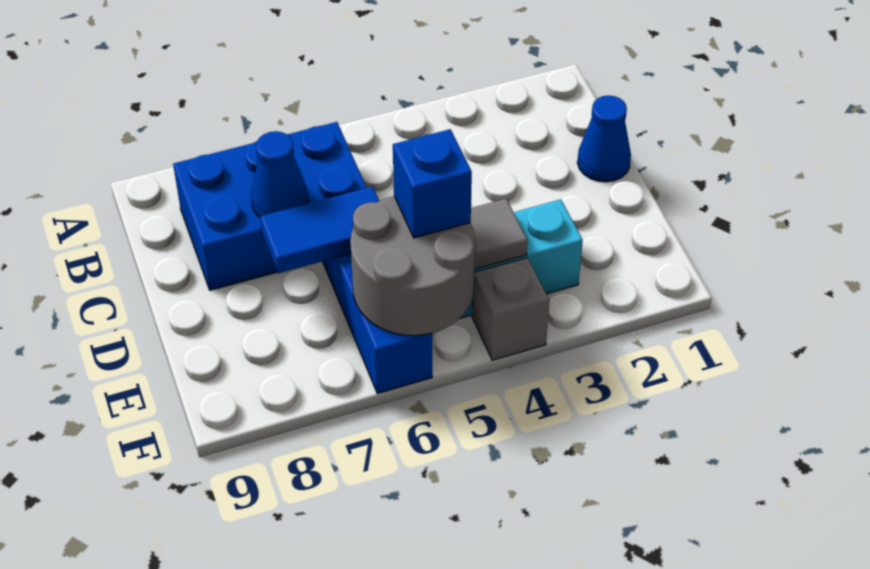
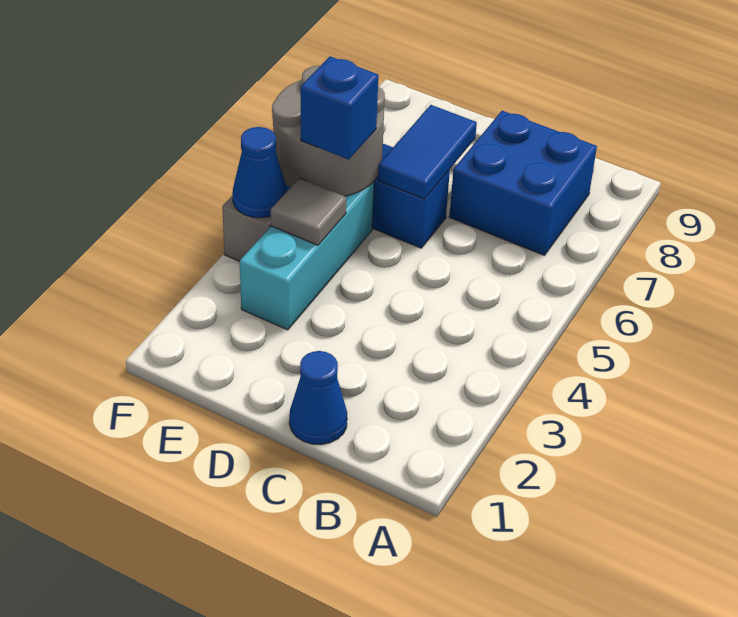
blue brick B6:C8 level 1 -> blue brick B7:C8 level 1
blue cone C7 level 2 -> blue cone F4 level 2

